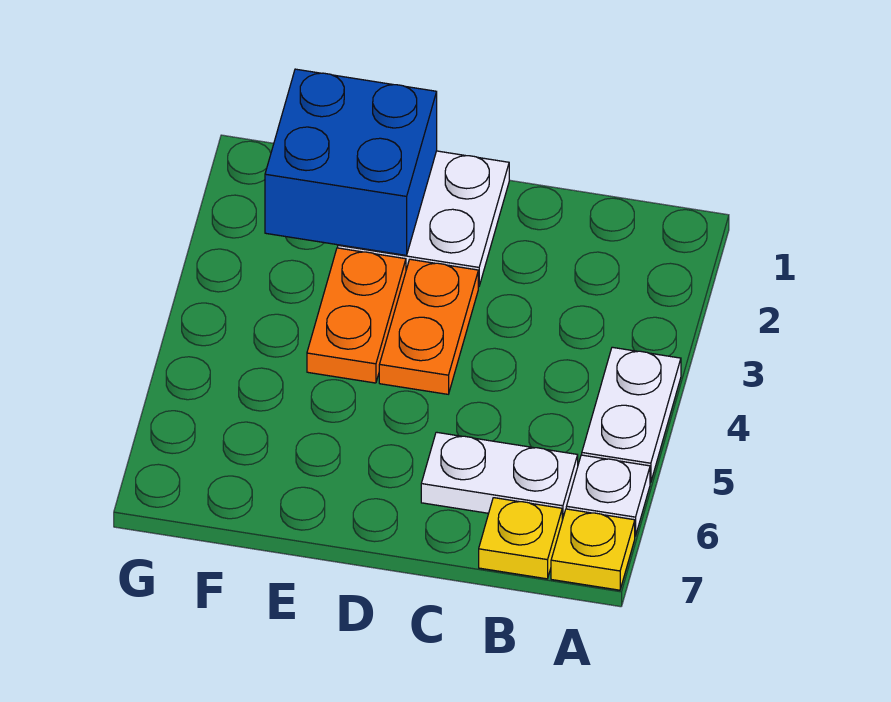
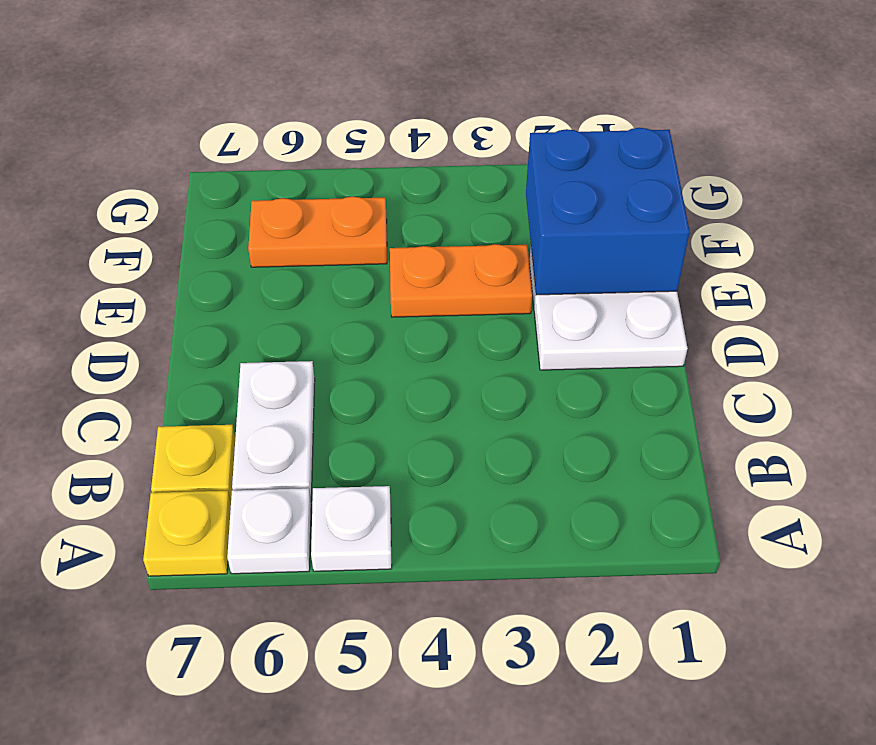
white plate A4:A5 level 1 -> white plate A5 level 1
orange plate D3:D4 level 1 -> orange plate F5:F6 level 1

